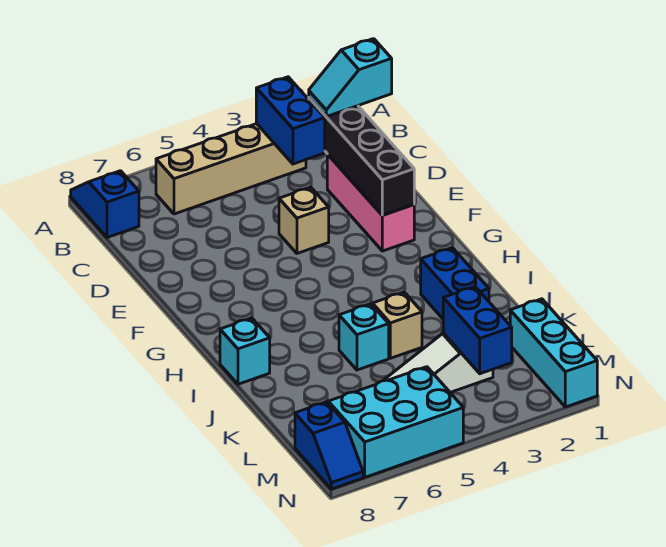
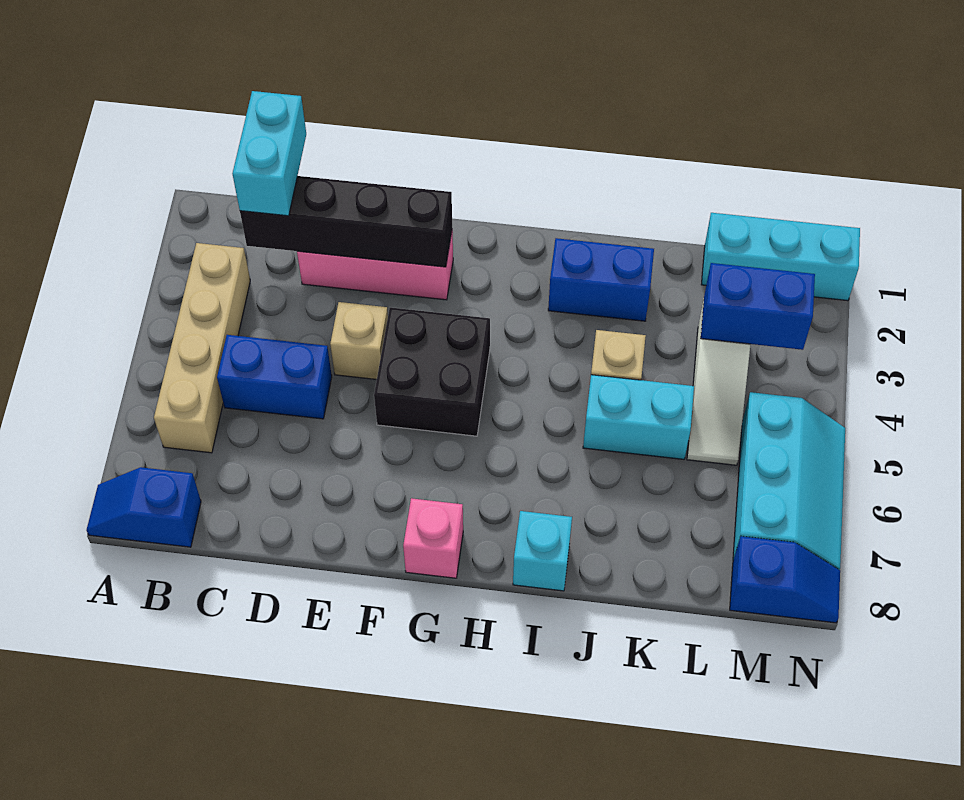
blue brick B3:C3 level 2 -> blue brick C5:D5 level 1
cyan slope C1:C2 level 3 top 1 -> cyan brick C1:C2 level 3
none -> black brick F4:G5 level 1
none -> pink brick G8 level 1
cyan brick J5 level 1 -> cyan brick J5:K5 level 1
cyan brick M5:N7 level 1 -> cyan slope M5:N7 level 1 top M

